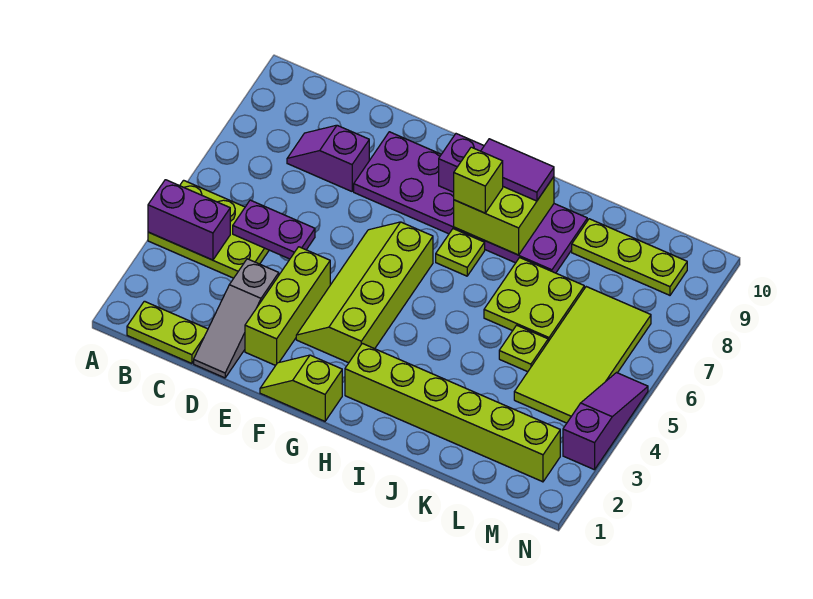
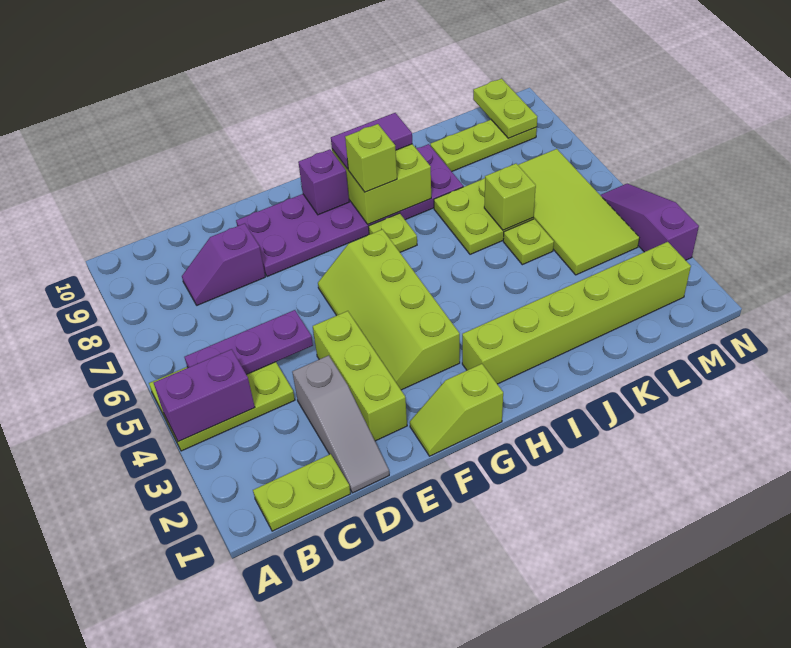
purple plate C5:D5 level 2 -> purple plate B5:D5 level 2
none -> lime brick K6 level 2
none -> lime plate M9:M10 level 2

